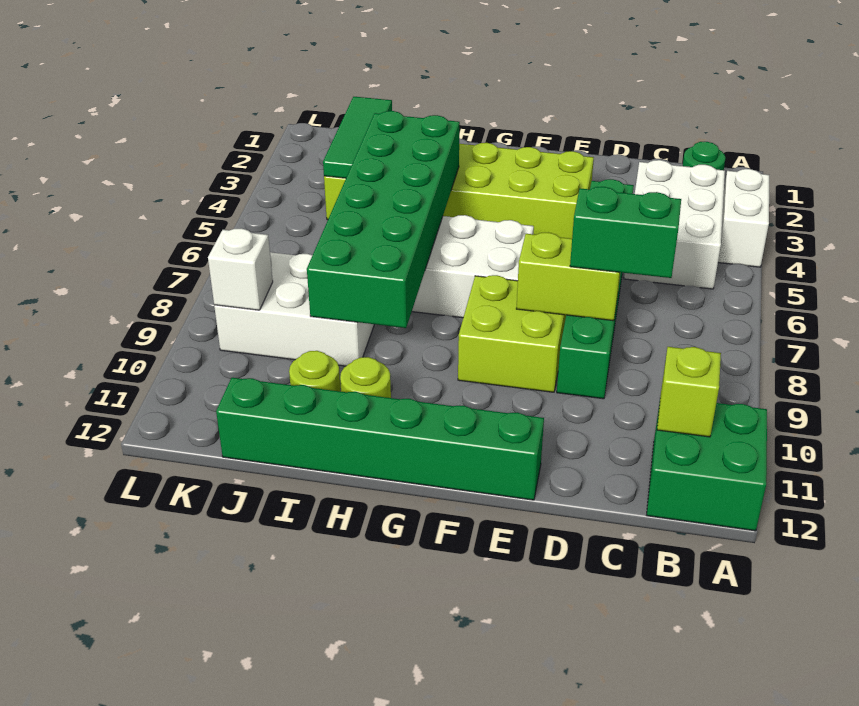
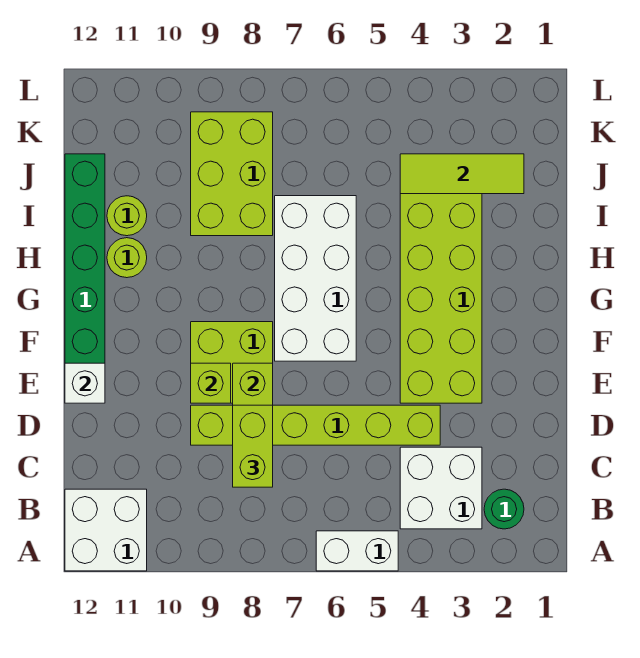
white brick A3:A4 level 1 -> white brick A5:A6 level 1
green brick A11:B12 level 1 -> white brick A11:B12 level 1
white brick B3:C5 level 1 -> white brick B3:C4 level 1
lime brick B11 level 2 -> lime brick E9 level 2
green brick C8:D8 level 3 -> lime brick C8:D8 level 3
green brick D4:D9 level 1 -> lime brick D4:D9 level 1
green brick H4:I9 level 2 -> none
white brick I8:K9 level 1 -> lime brick I8:K9 level 1
green tile J2:J4 level 2 -> lime tile J2:J4 level 2
white brick K9 level 2 -> white brick E12 level 2

